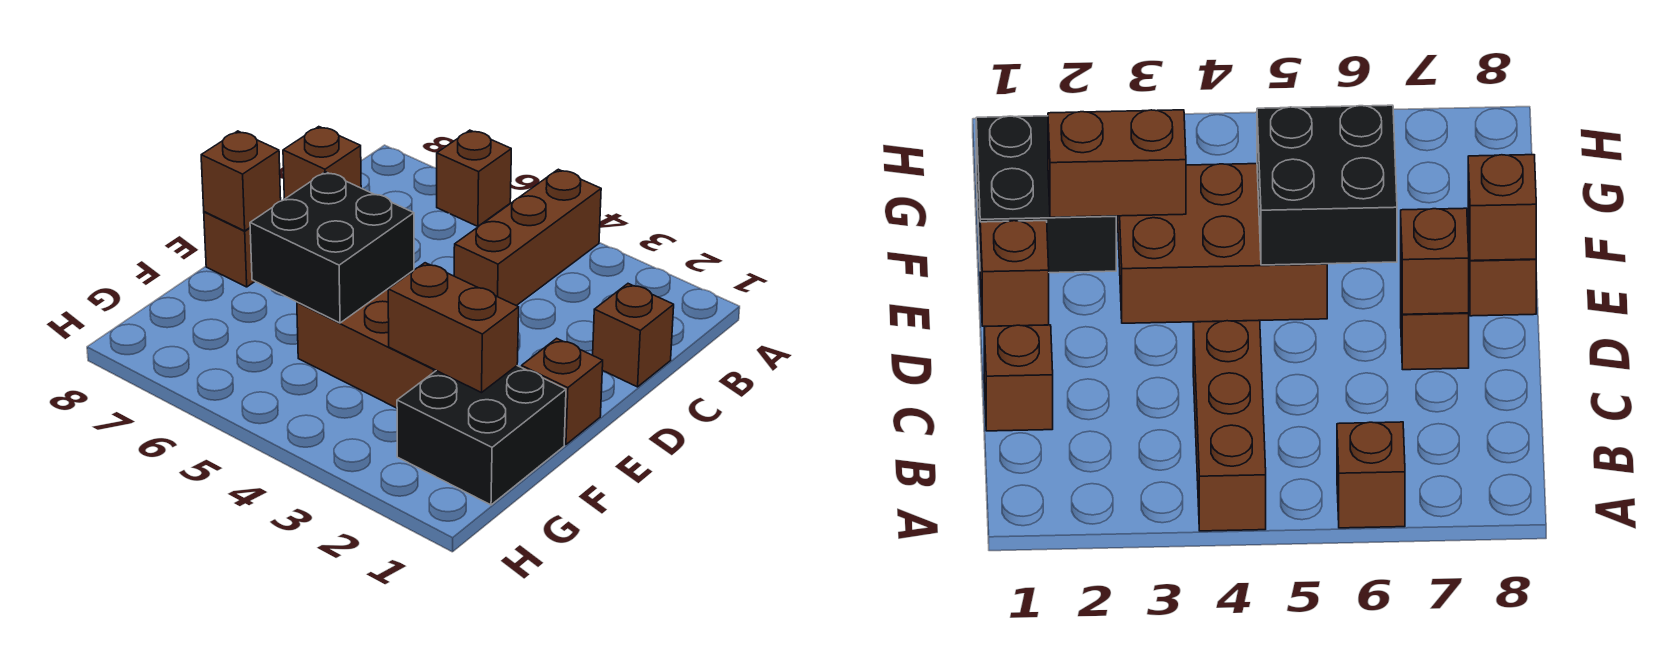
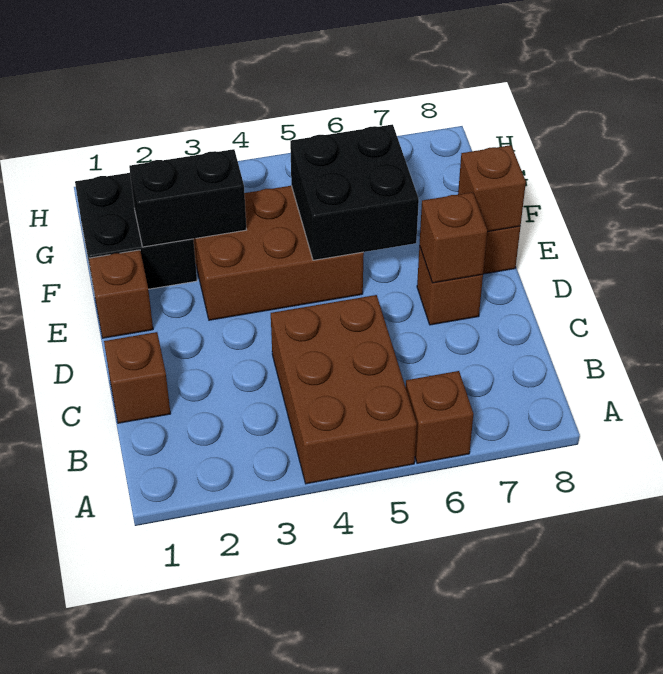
brown brick A4:C4 level 1 -> brown brick A4:C5 level 1
brown brick F2:F3 level 2 -> black brick F2:F3 level 2

